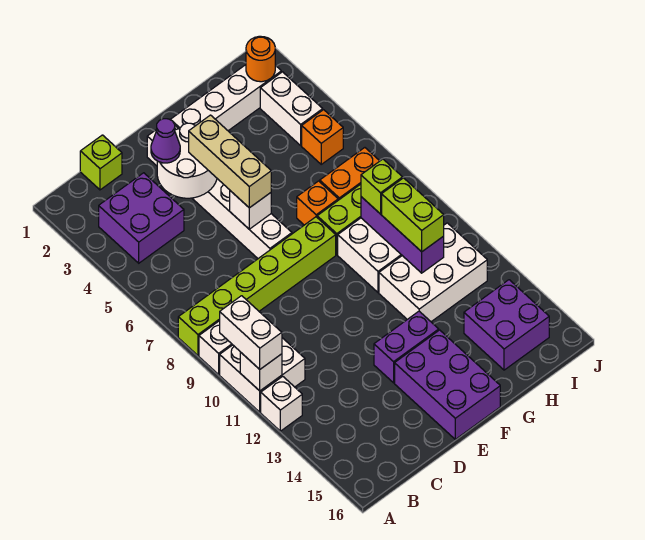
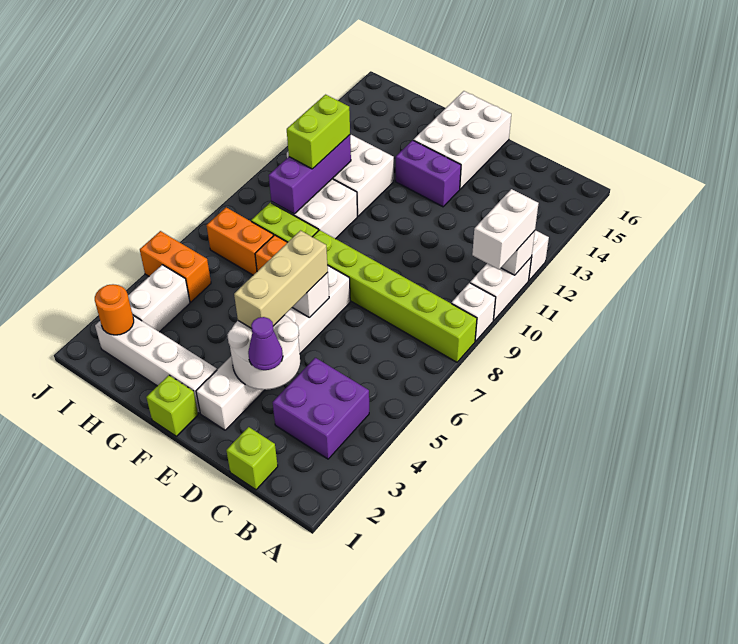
white brick A10:B11 level 1 -> white brick A10:A11 level 1
purple brick E14:F16 level 1 -> white brick E14:F16 level 1
lime brick H9 level 3 -> lime brick F1 level 1
purple brick H14:I15 level 1 -> none
orange brick I5 level 1 -> orange brick I5:J5 level 1

